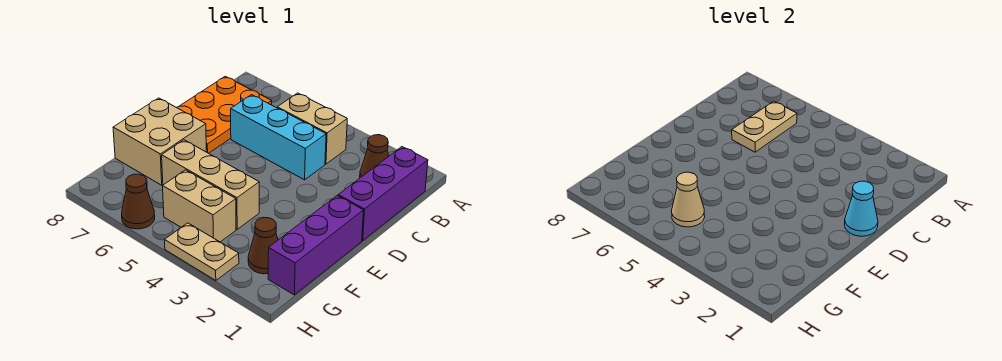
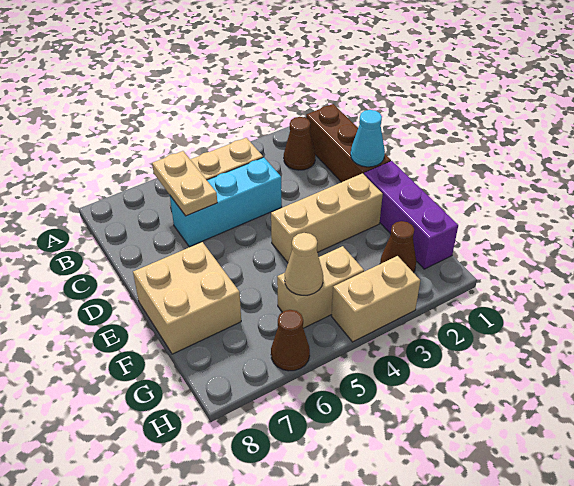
purple brick B1:D1 level 1 -> brown brick B1:D1 level 1
orange plate B7:D8 level 1 -> none
tan brick F4:F6 level 1 -> tan brick E2:E4 level 1
tan plate H3:H4 level 1 -> tan brick H3:H4 level 1

